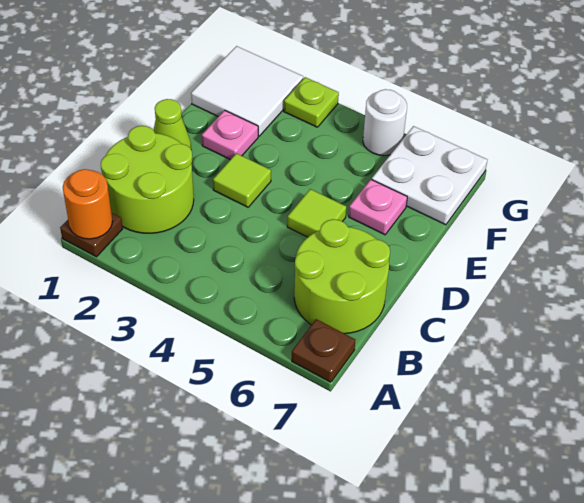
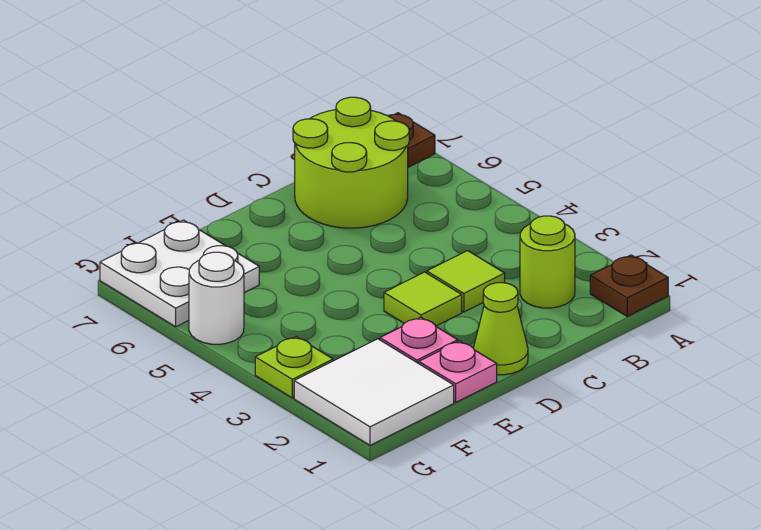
orange round brick A1 level 2 -> none
lime round brick B1:C2 level 1 -> lime round brick B2 level 1
lime tile D5 level 1 -> lime tile C3 level 1
pink plate E6 level 1 -> pink plate E1 level 1

